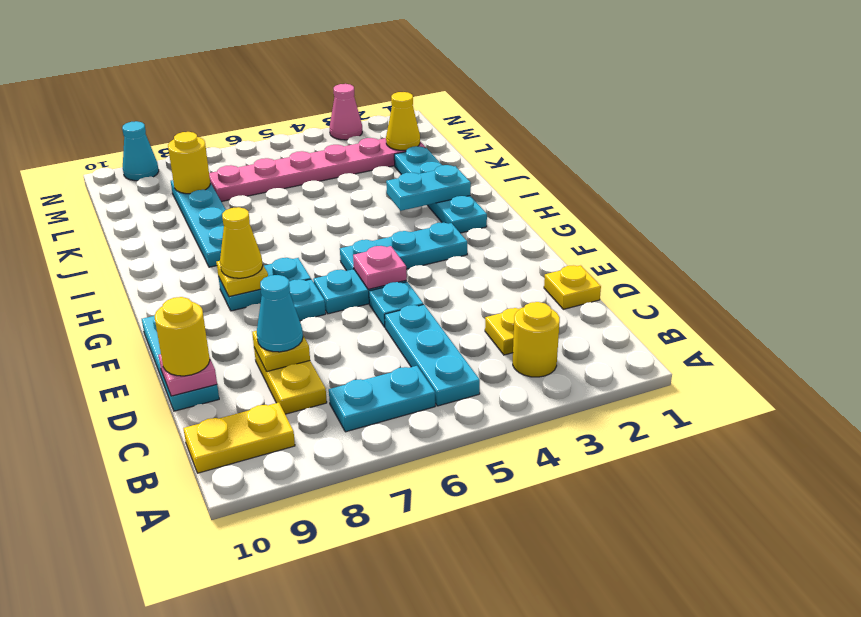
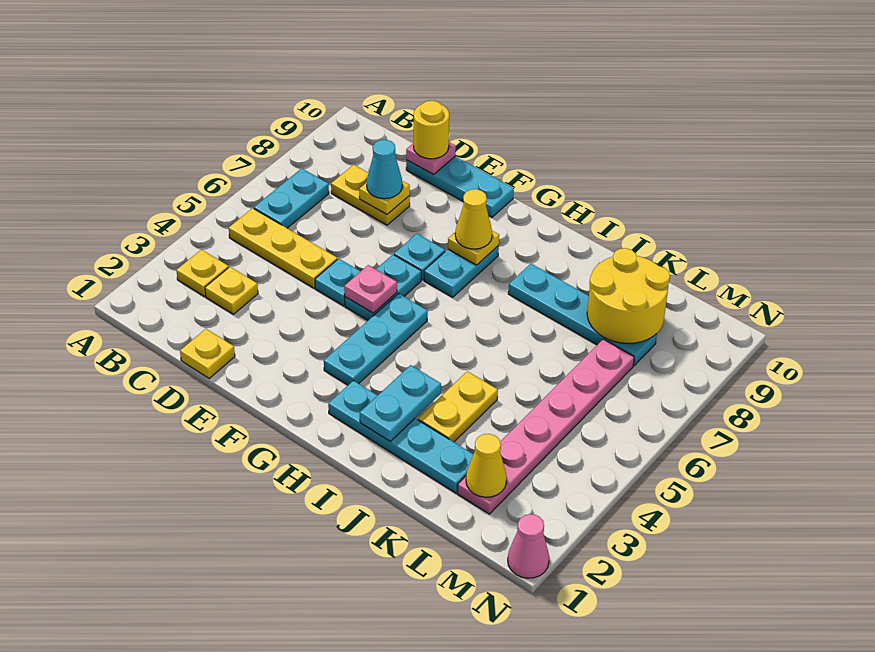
yellow round brick B3 level 1 -> yellow plate B3 level 1
cyan plate B5:D5 level 1 -> yellow plate B5:D5 level 1
yellow plate B9:B10 level 1 -> yellow plate J3:J4 level 1
yellow round brick L8 level 2 -> yellow round brick K8:L9 level 2
pink cone N3 level 1 -> pink cone N1 level 1
cyan cone N9 level 1 -> none

